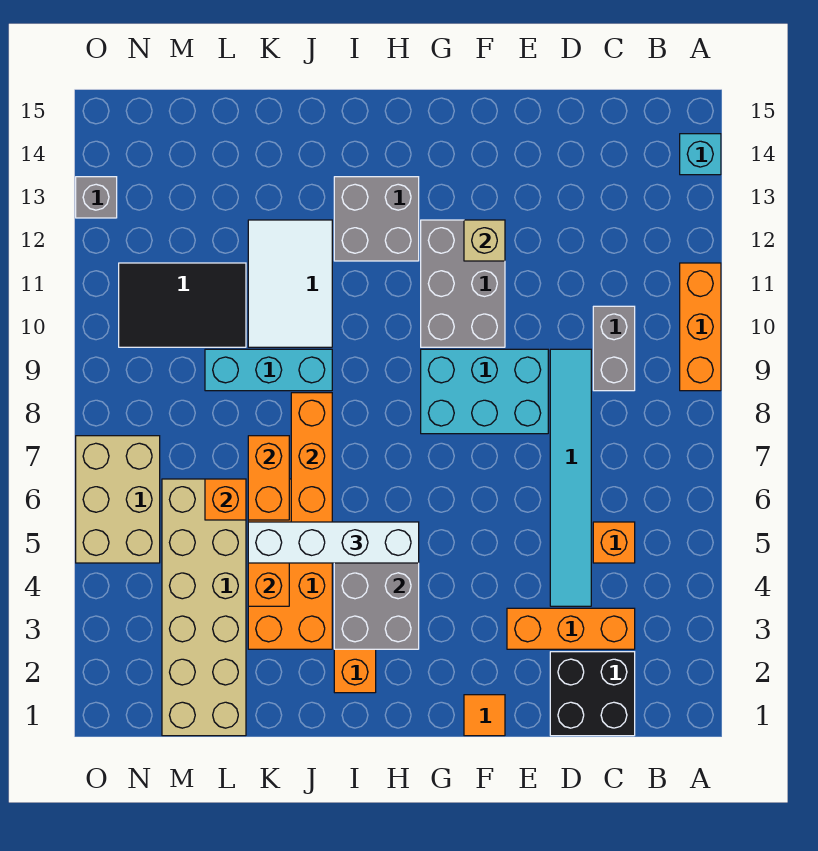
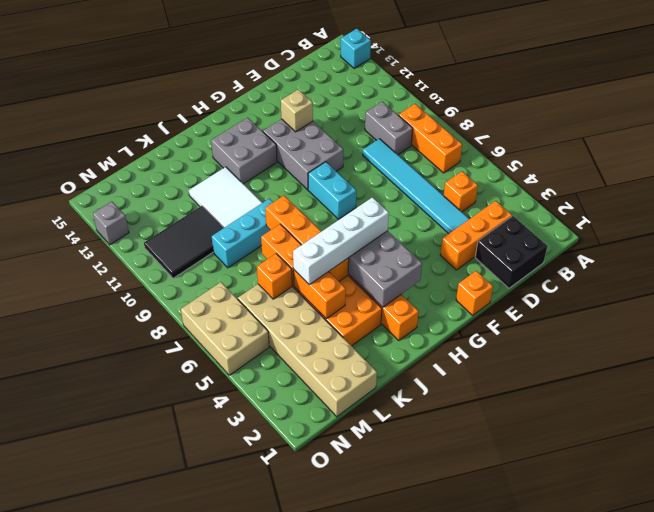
orange brick A9:A11 level 1 -> orange brick B7:B9 level 1
cyan brick E8:G9 level 1 -> cyan brick G8:G9 level 1
orange tile F1 level 1 -> orange brick F1 level 1

